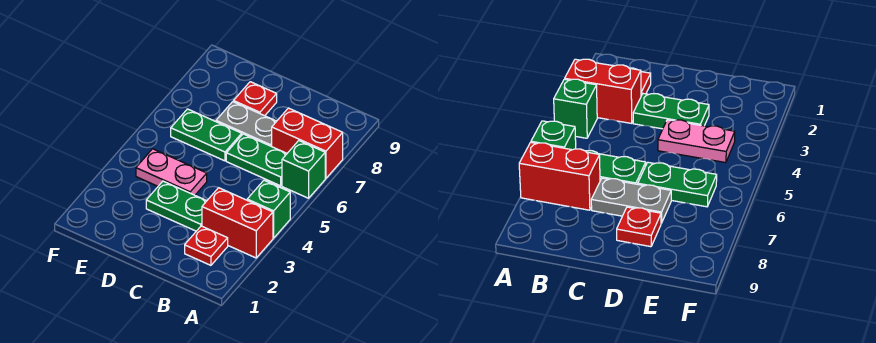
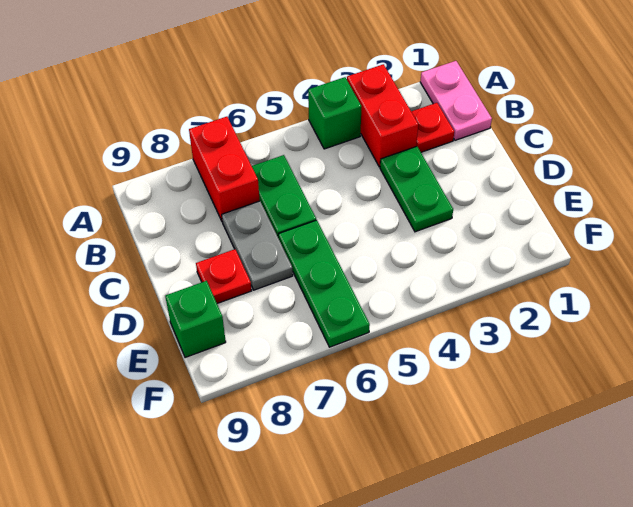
green brick A6 level 1 -> green brick E9 level 1
pink plate D4:E4 level 1 -> pink plate A1:B1 level 1
green plate D6:E6 level 1 -> green plate D6:F6 level 1

